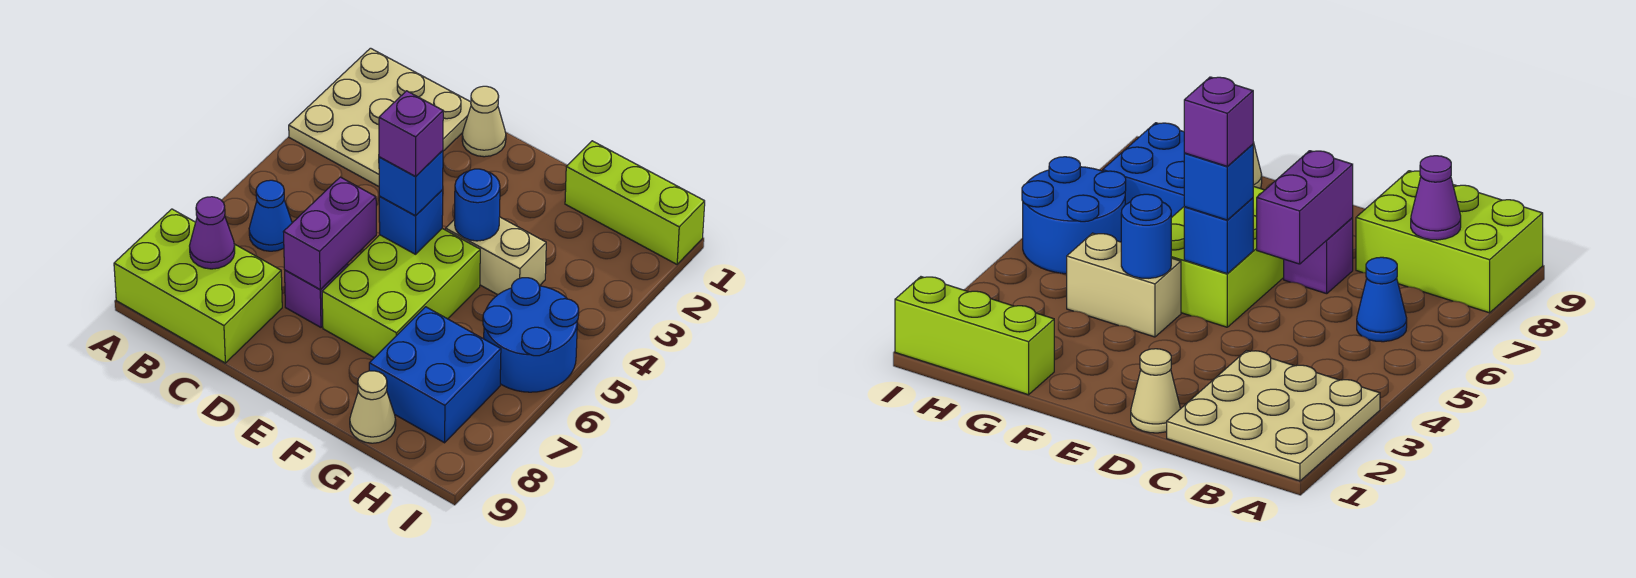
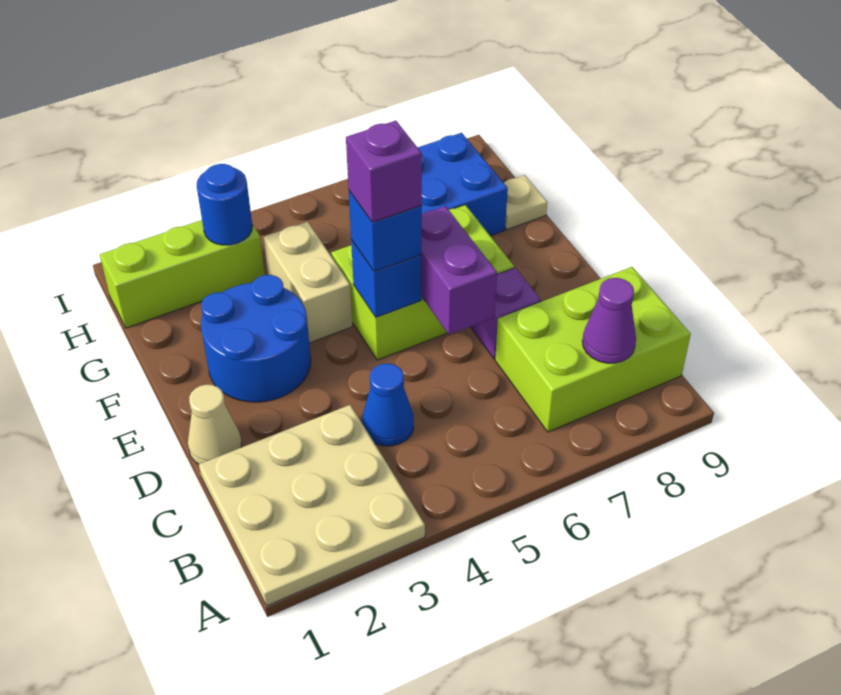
lime brick A8:C9 level 1 -> lime brick B7:C9 level 1
blue cone B6 level 1 -> blue cone C4 level 1
purple brick D6:D7 level 2 -> purple brick D6:E6 level 2
blue round brick F4 level 2 -> blue round brick H3 level 2
lime brick G1:I1 level 1 -> lime brick H1:H3 level 1
tan cone G9 level 1 -> tan plate G9 level 1
blue round brick H5:I6 level 1 -> blue round brick E2:F3 level 1

